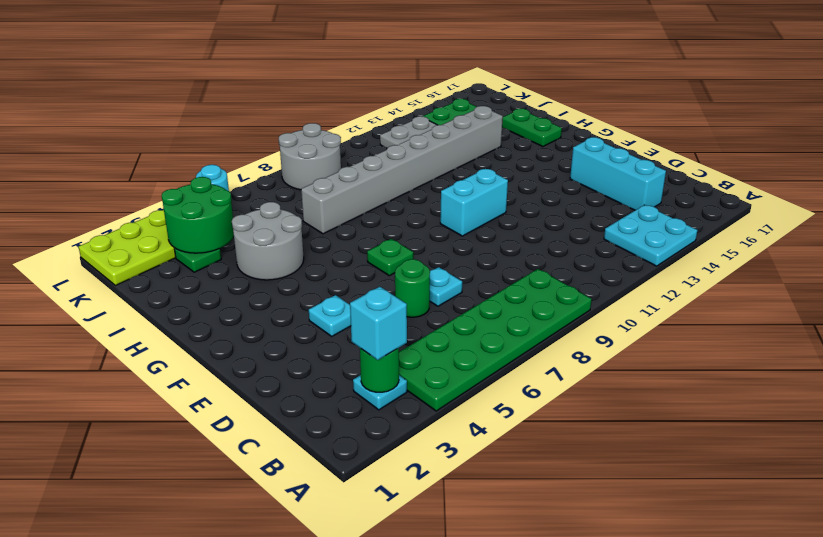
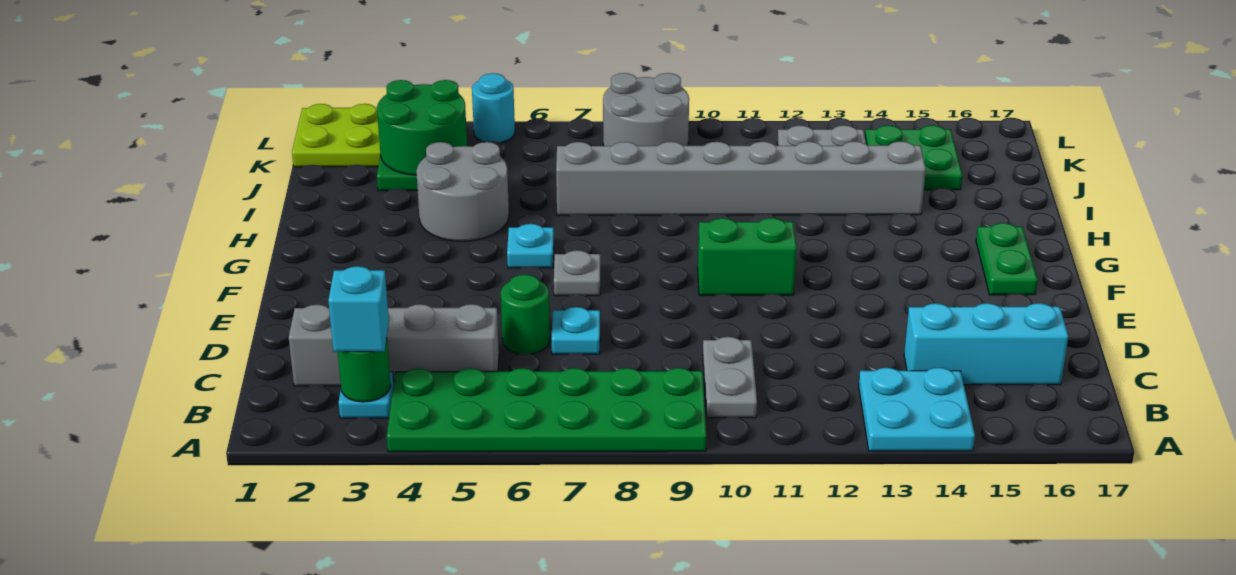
none -> grey plate B10:C10 level 1
none -> grey brick C2:C5 level 1
cyan brick C15:E15 level 1 -> cyan brick C14:C16 level 1
cyan plate E4 level 1 -> cyan plate G6 level 1
green plate F7 level 1 -> grey plate F7 level 1
cyan brick F10:F11 level 1 -> green brick F10:F11 level 1
green plate H16:I16 level 1 -> green plate F16:G16 level 1

